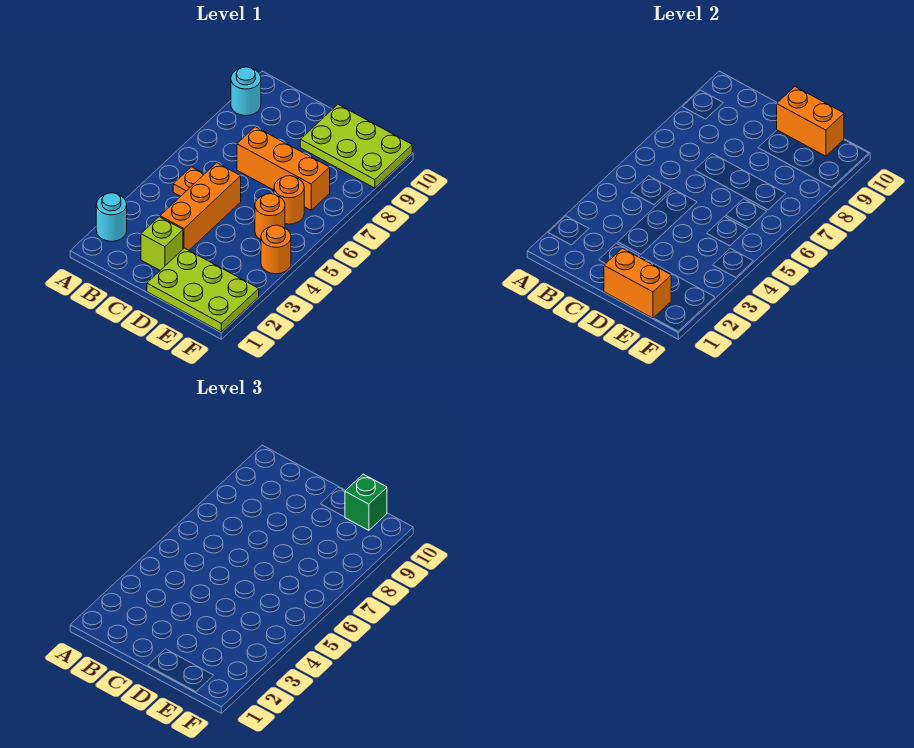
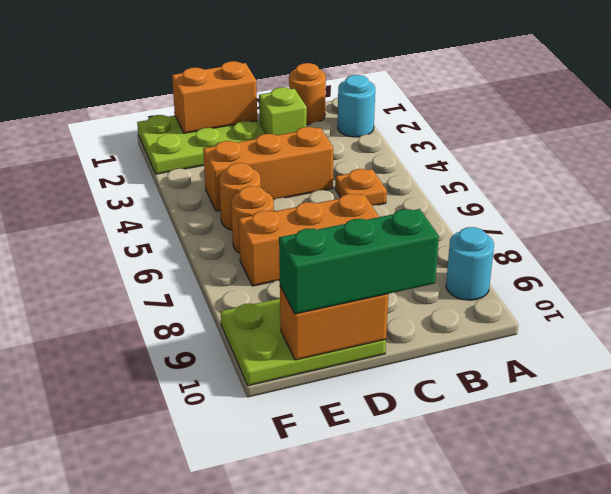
orange brick C3:C5 level 1 -> orange brick C4:E4 level 1
green brick E10 level 3 -> green brick C10:E10 level 3
orange round brick F4 level 1 -> orange round brick B1 level 1

